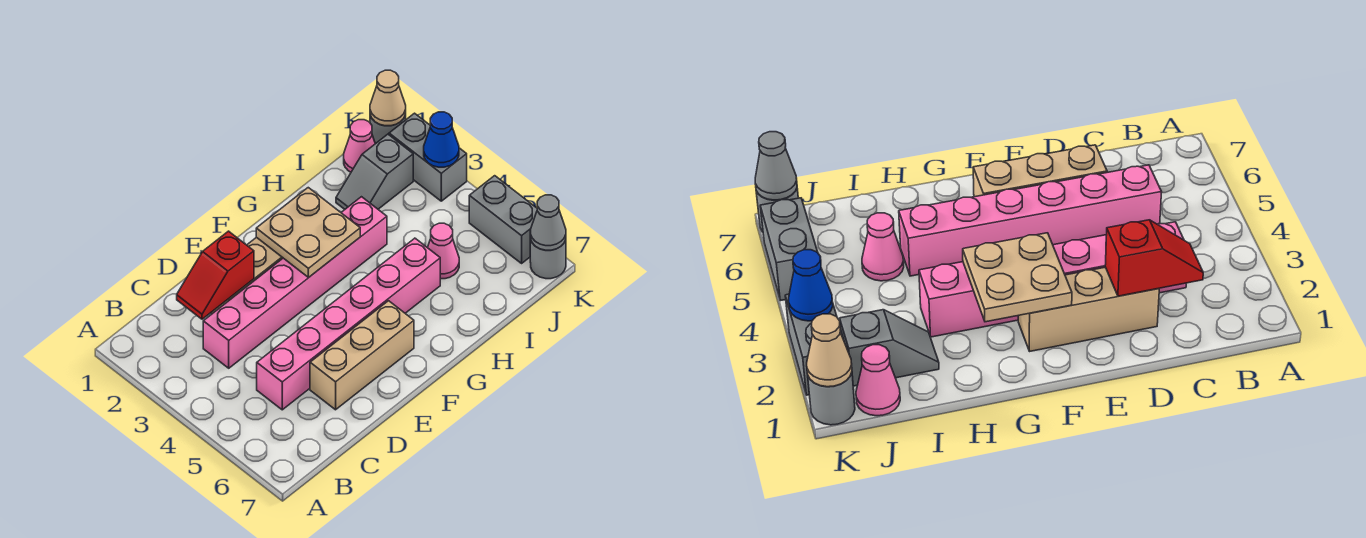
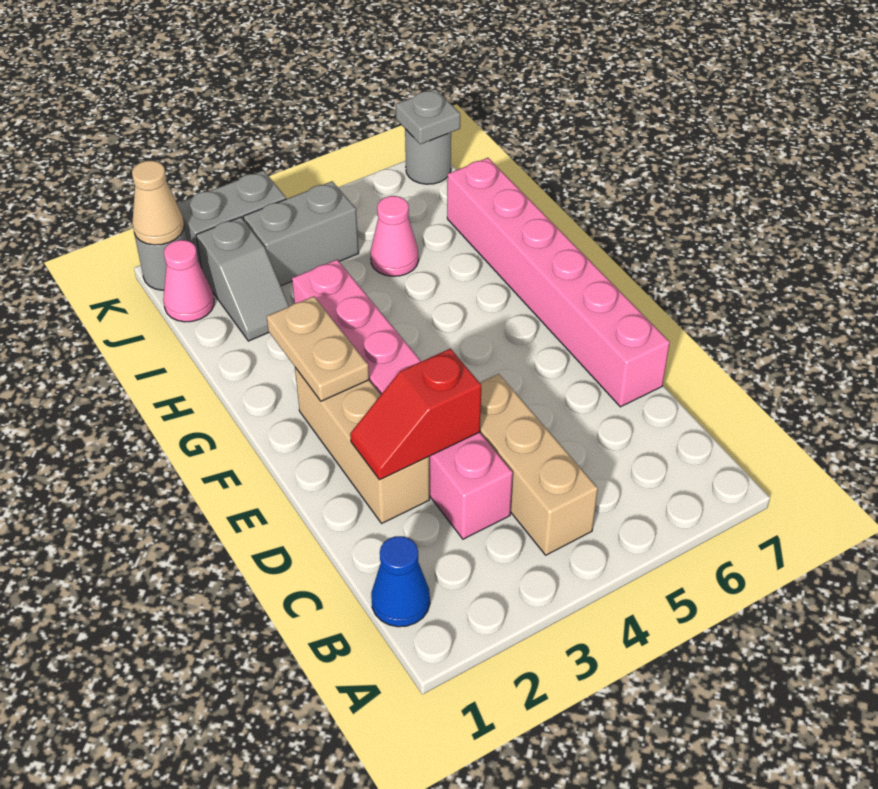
red slope C2:D2 level 2 top D -> red slope D2:D3 level 2 top 3
pink brick C5:H5 level 1 -> pink brick D7:I7 level 1
tan brick D6:F6 level 1 -> tan brick B4:D4 level 1
tan plate F2:G3 level 2 -> tan plate F2:G2 level 2
blue cone K3 level 2 -> blue cone B1 level 1
grey brick K5:K6 level 1 -> grey brick J3:J4 level 1
grey cone K7 level 2 -> grey plate K7 level 2

